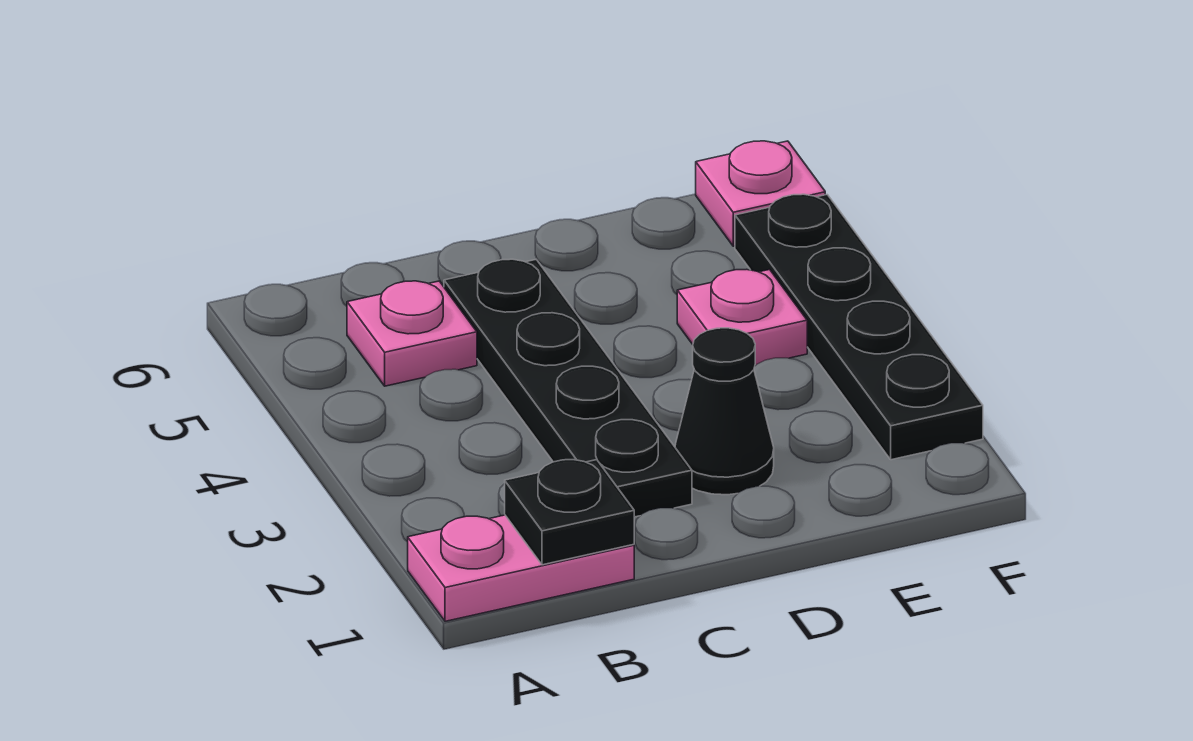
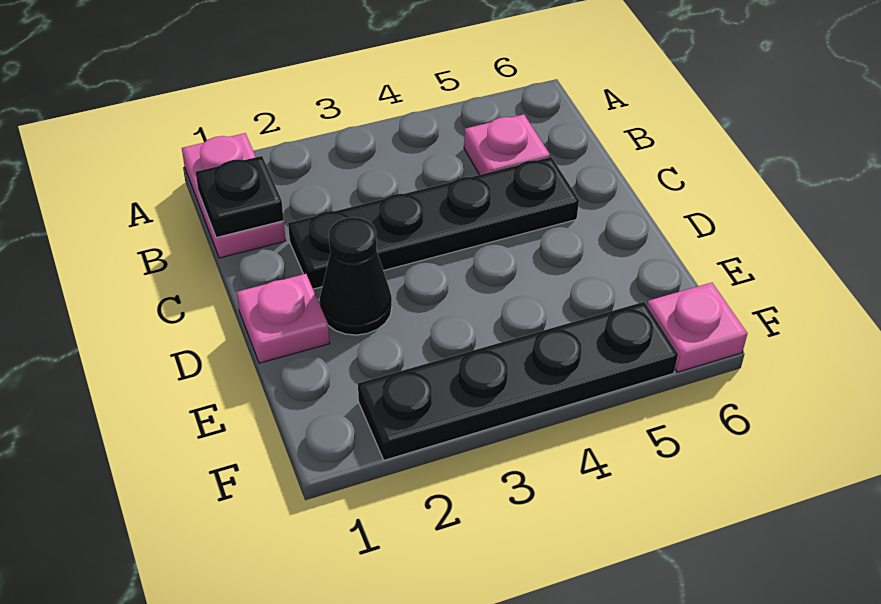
pink plate E4 level 1 -> pink plate D1 level 1

